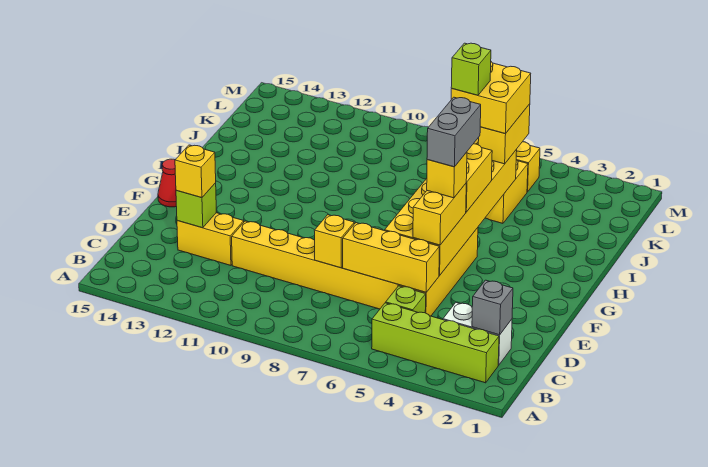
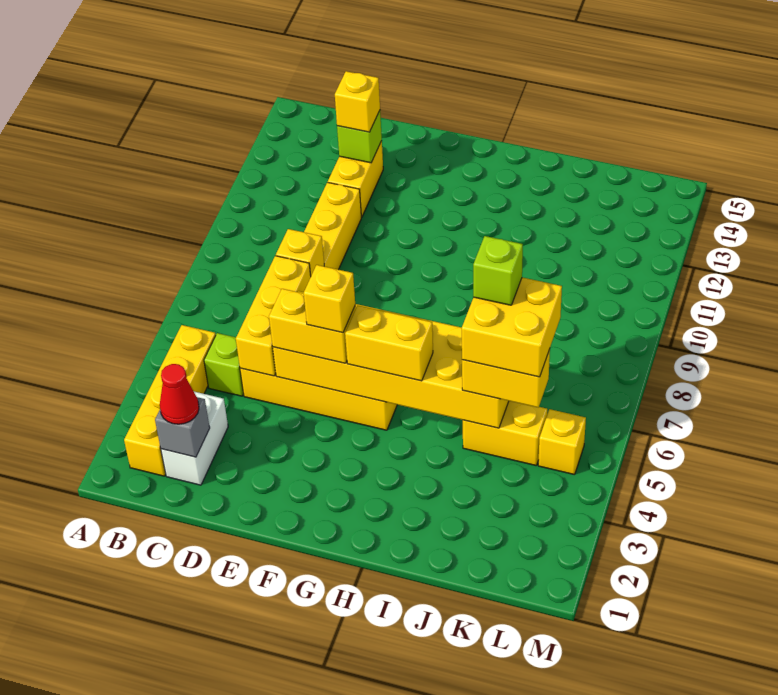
lime brick B2:B5 level 1 -> yellow brick B2:B5 level 1
grey brick F5:G5 level 5 -> none
red cone F15 level 1 -> red cone C2 level 3

